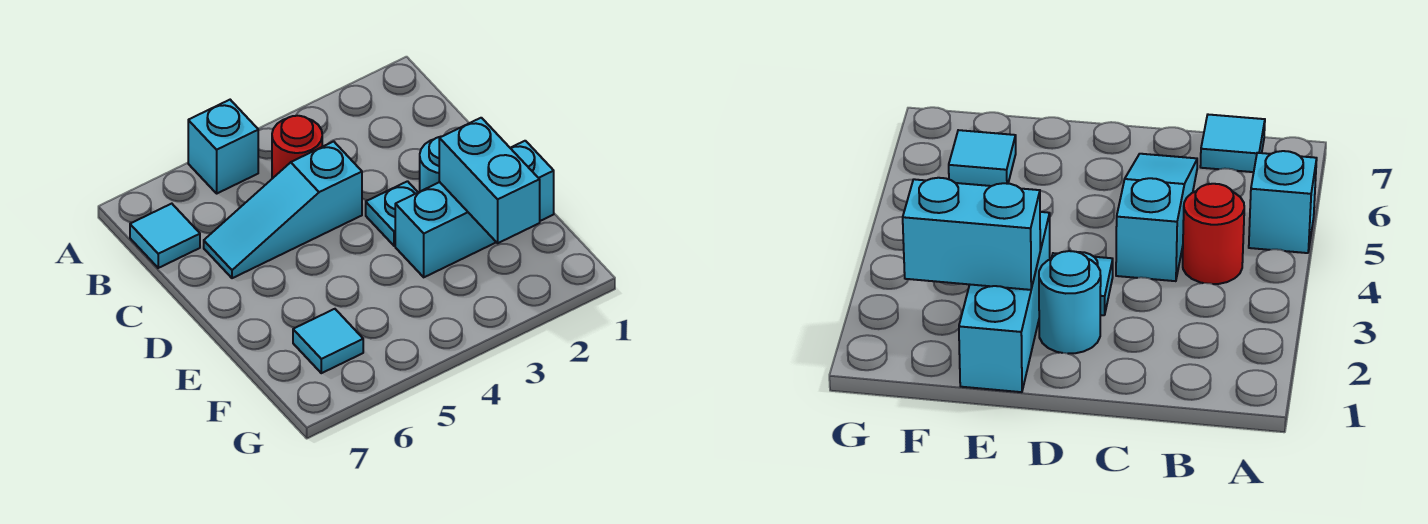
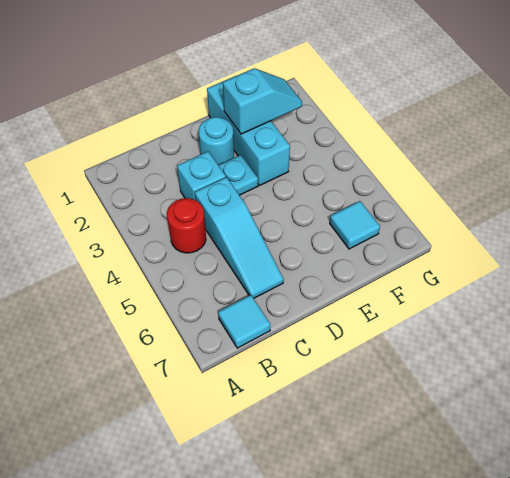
cyan brick A5 level 1 -> cyan brick C3 level 1
cyan brick E2:F2 level 2 -> cyan slope E2:F2 level 2 top E

